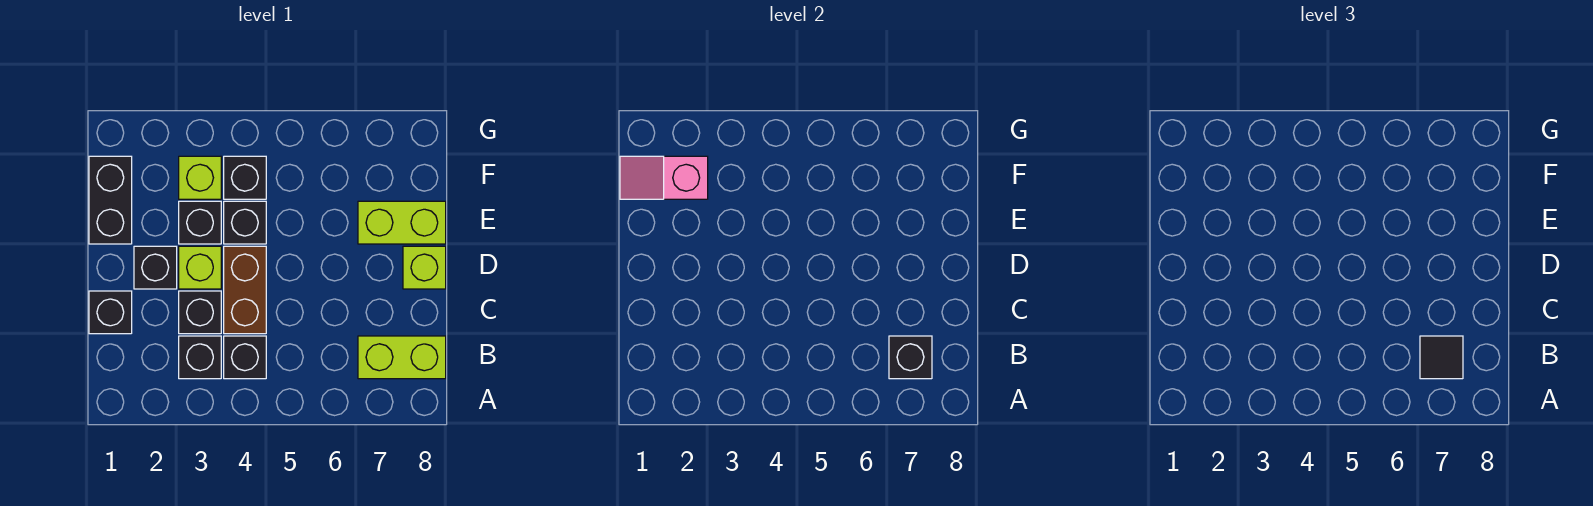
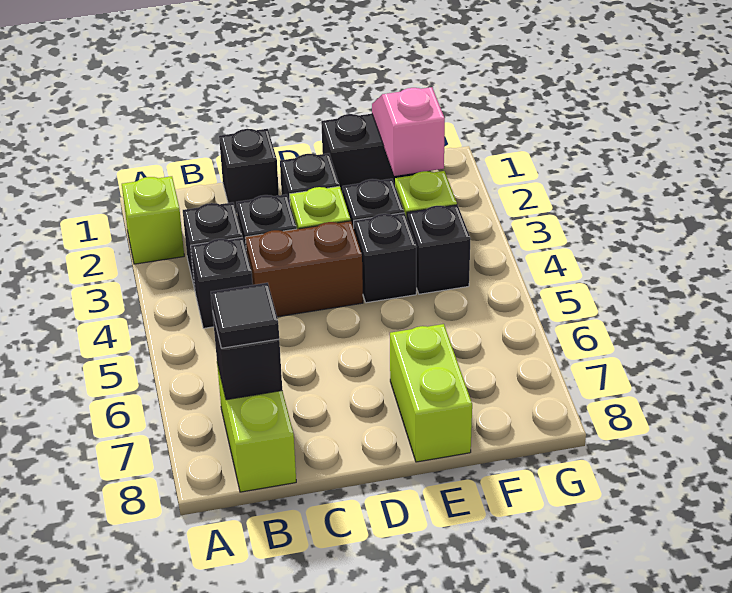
lime brick D8 level 1 -> lime brick A2 level 1

